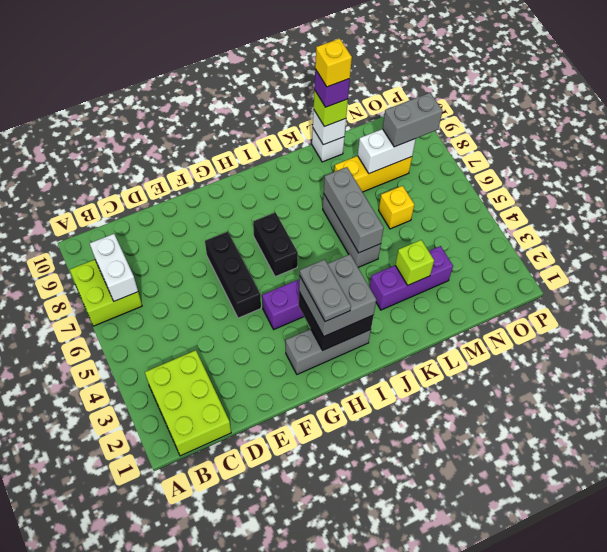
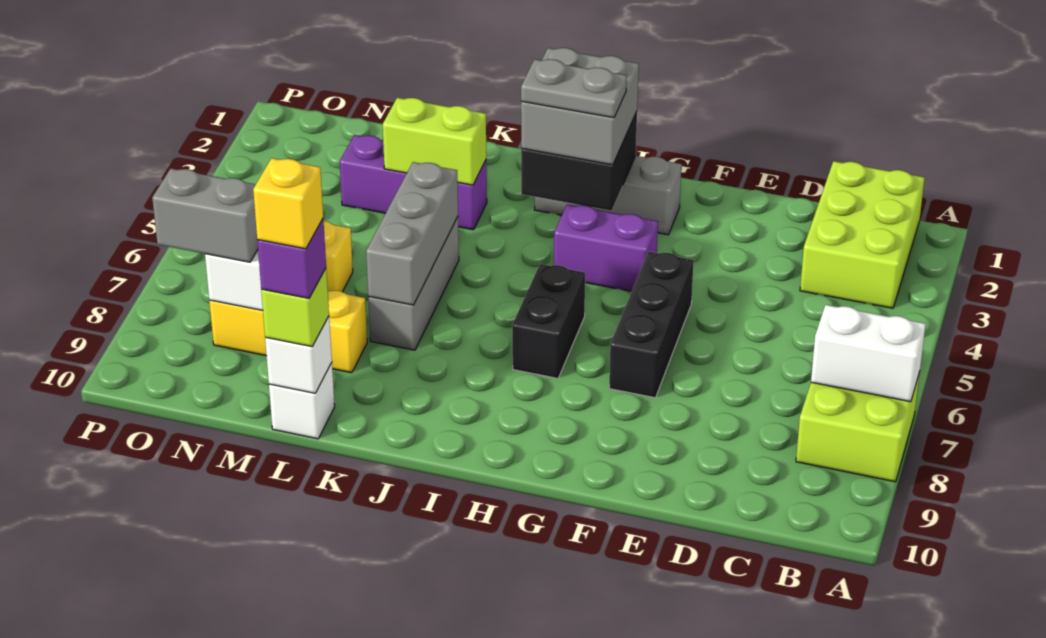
white brick B7:B8 level 2 -> white brick A7:B7 level 2
grey plate H2:H3 level 4 -> grey plate H3:I3 level 4
lime brick L3 level 2 -> lime brick K3:L3 level 2

